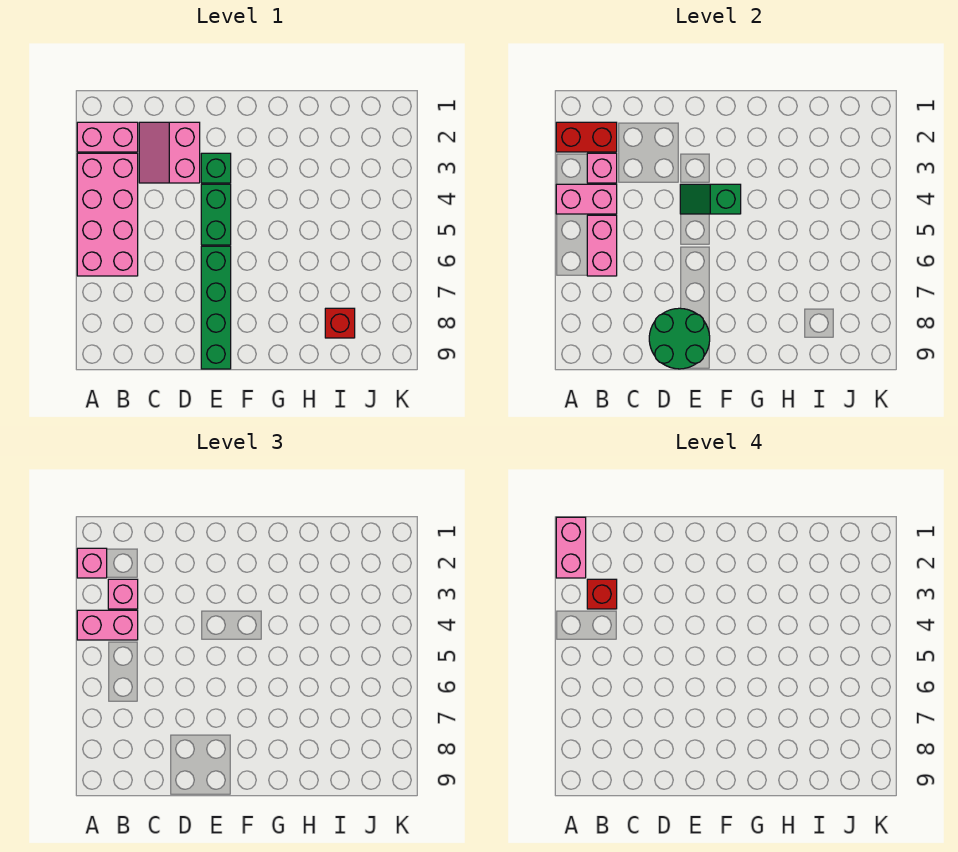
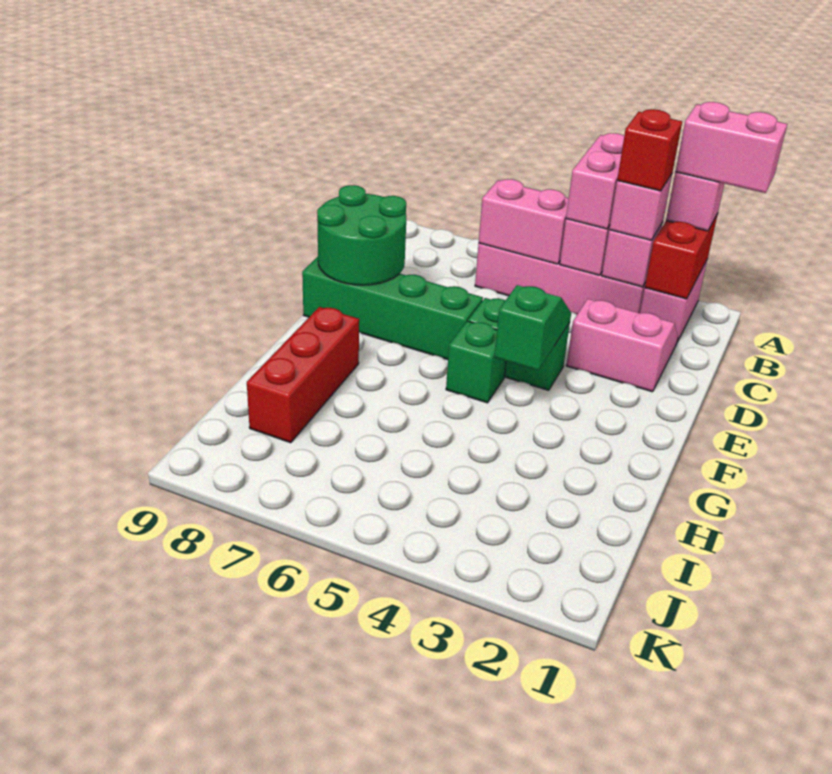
green brick E3 level 1 -> green brick F5 level 1
red brick I8 level 1 -> red brick G8:I8 level 1

